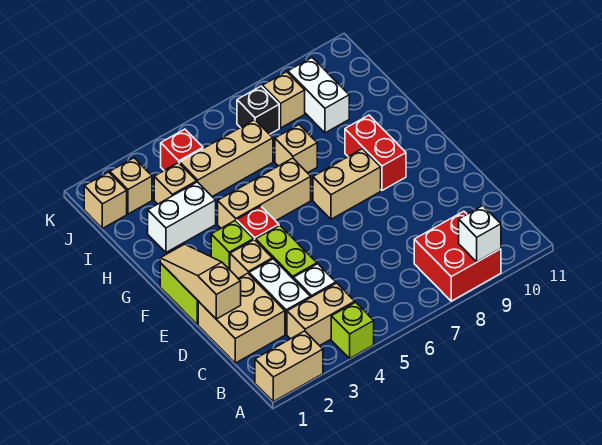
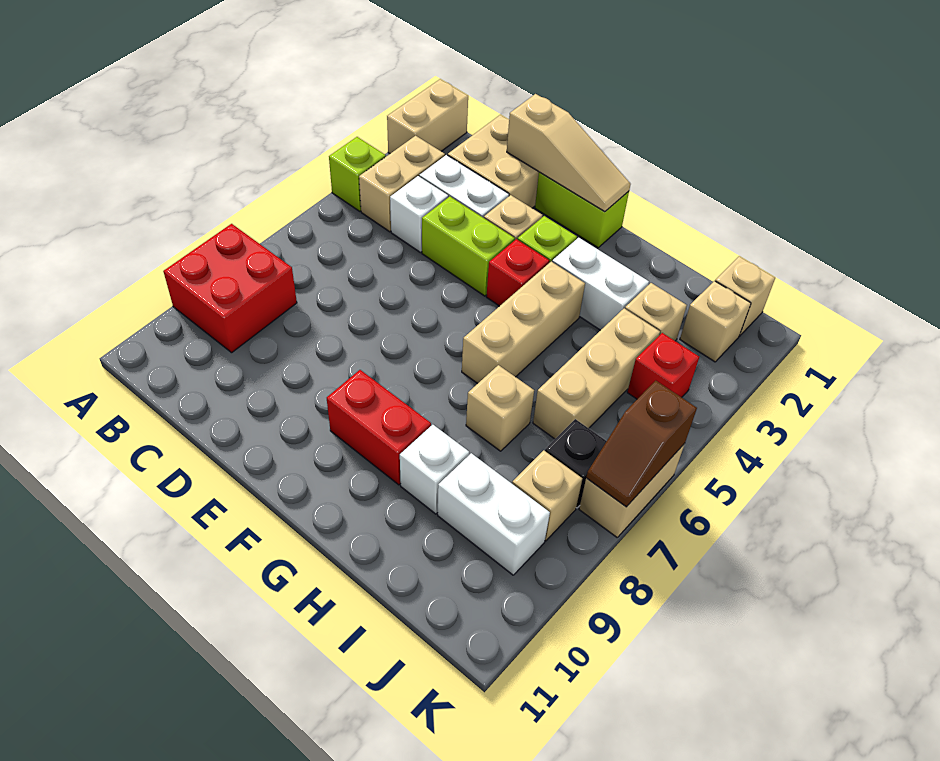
white brick A9 level 2 -> white brick H9 level 1
tan brick F7:F8 level 1 -> tan brick K6:K7 level 1
white brick H2:H3 level 1 -> white brick G3:H3 level 1
none -> brown slope K6:K7 level 2 top 6

